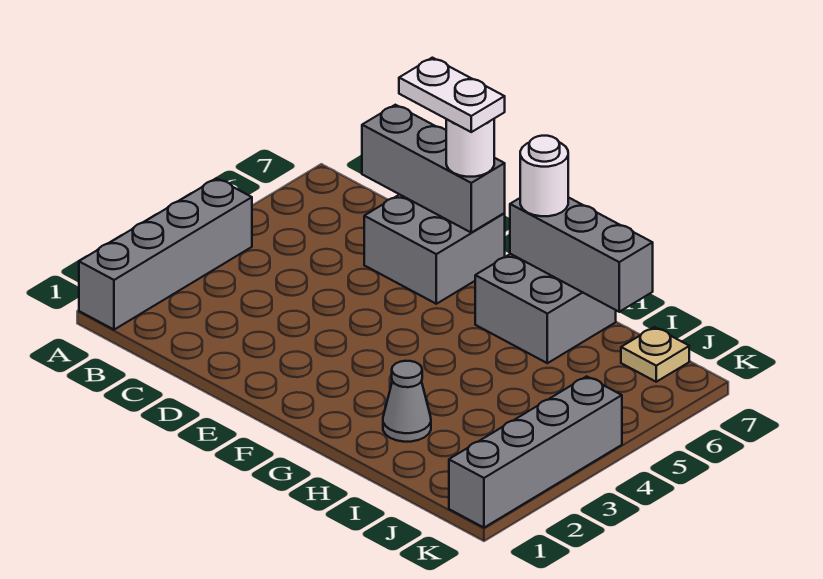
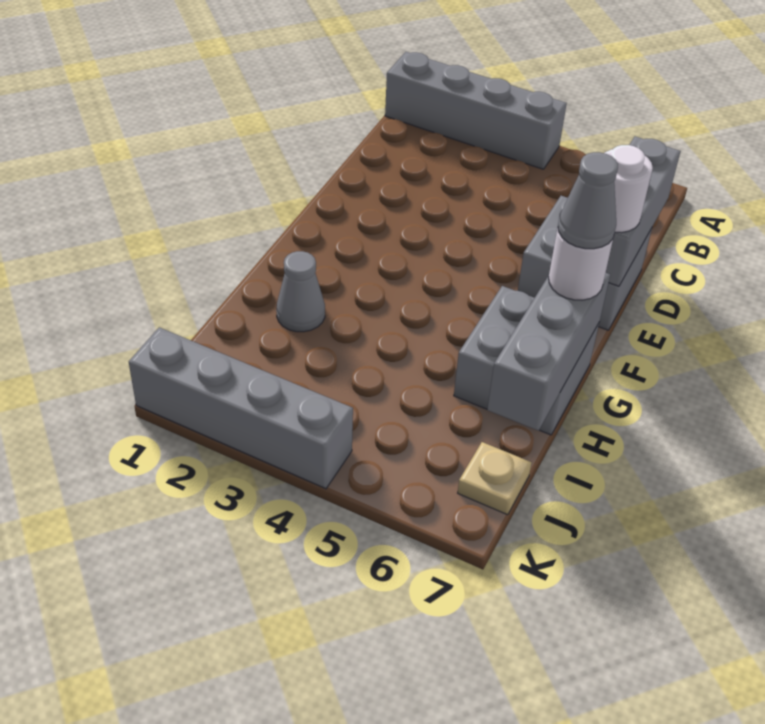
white plate D7:E7 level 4 -> none
none -> grey cone G7 level 4

